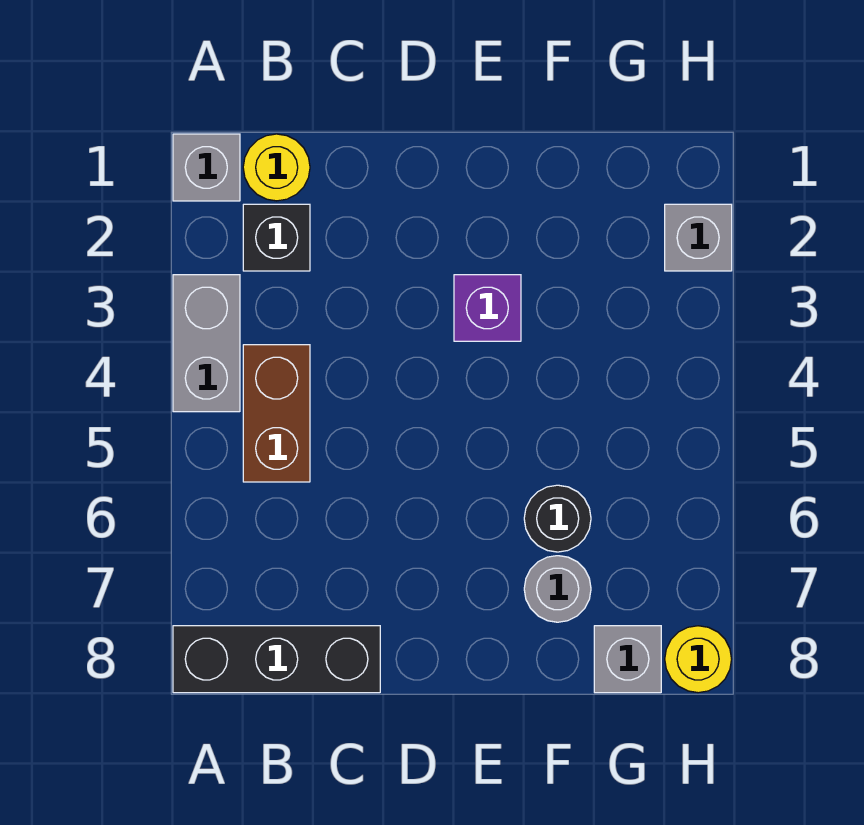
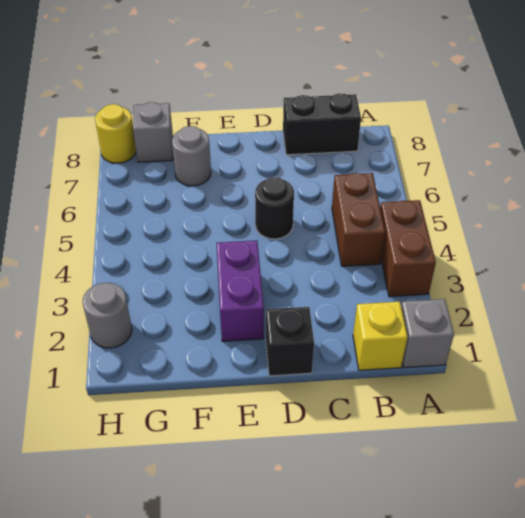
grey brick A3:A4 level 1 -> brown brick A3:A4 level 1
black brick A8:C8 level 1 -> black brick B8:C8 level 1
yellow round brick B1 level 1 -> yellow brick B1 level 1
black brick B2 level 1 -> black brick D1 level 1
purple brick E3 level 1 -> purple brick E2:E3 level 1
black round brick F6 level 1 -> black round brick D5 level 1
grey brick H2 level 1 -> grey round brick H2 level 1

